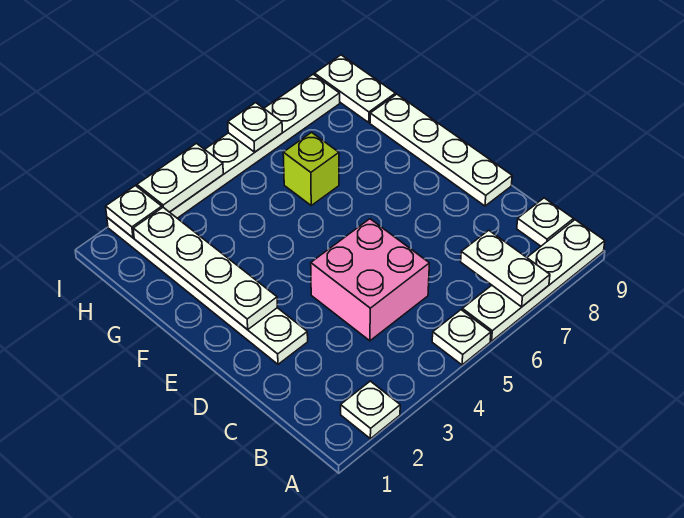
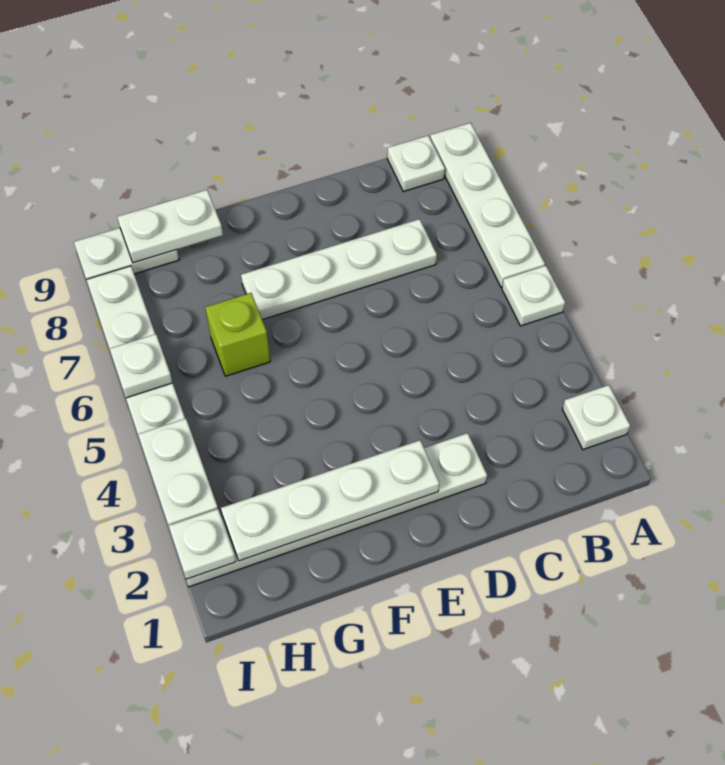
white plate A7:B7 level 2 -> white plate G9:H9 level 2
pink brick C4:D5 level 1 -> none
white plate D9:G9 level 1 -> white plate C7:F7 level 1

